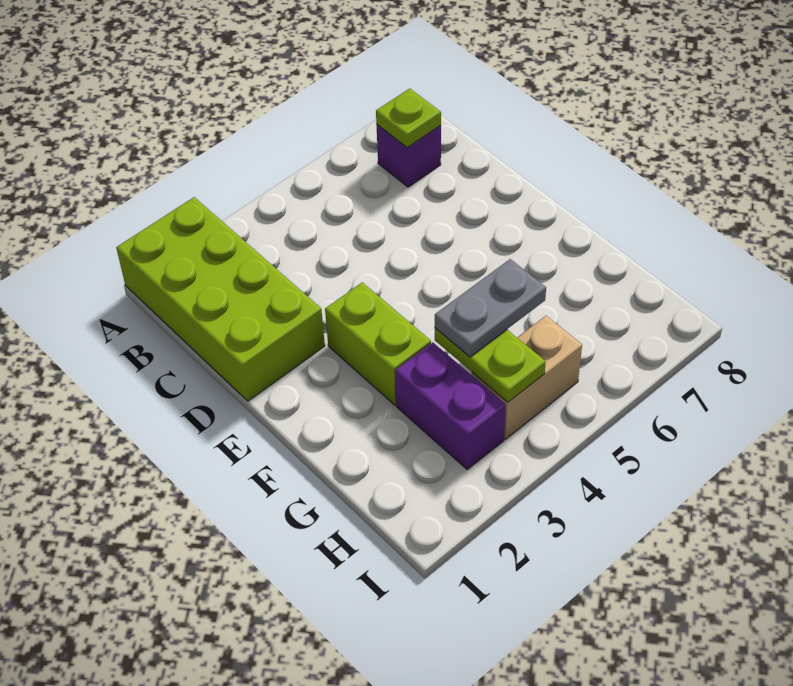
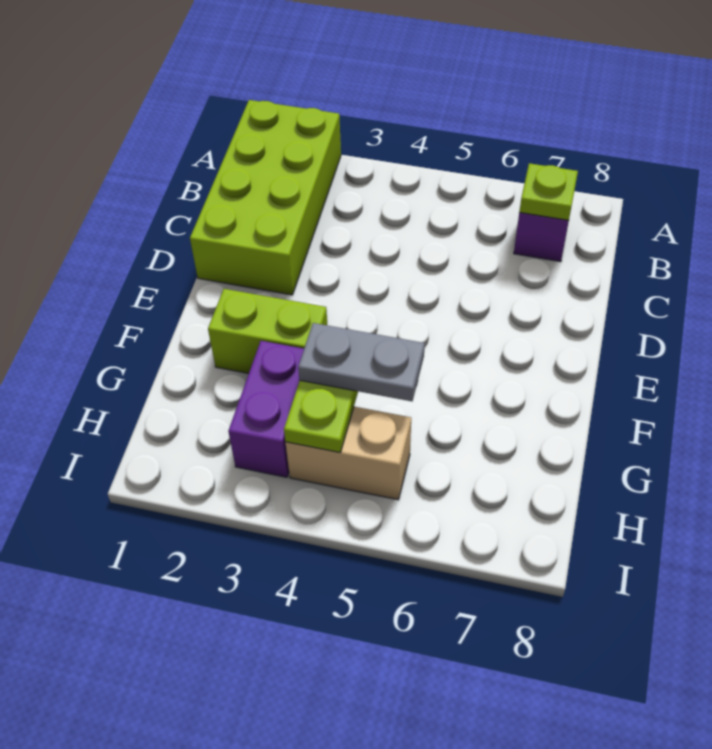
lime brick E3:F3 level 1 -> lime brick F2:F3 level 1

